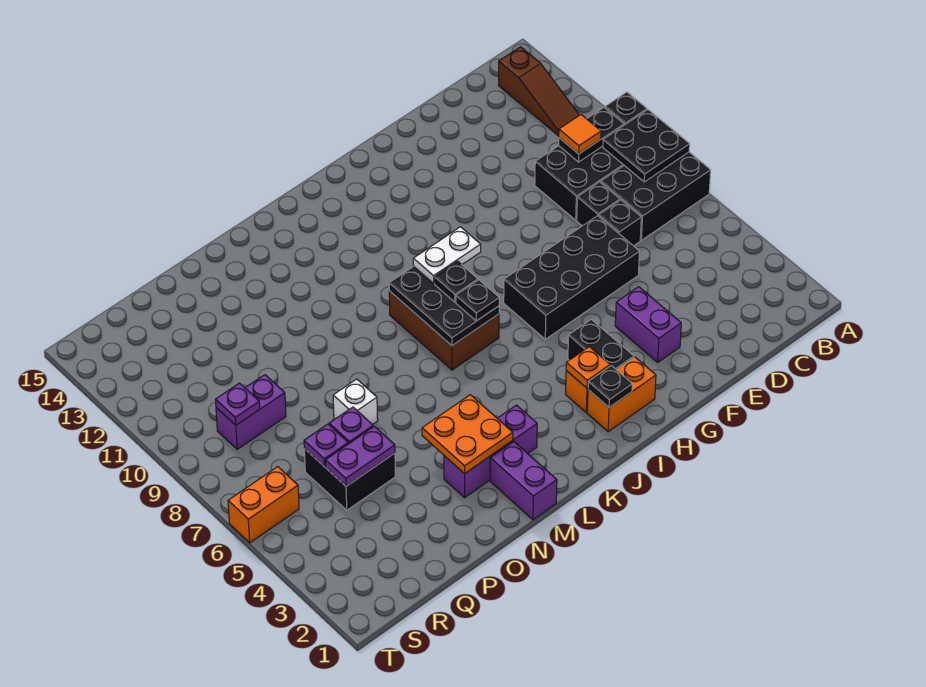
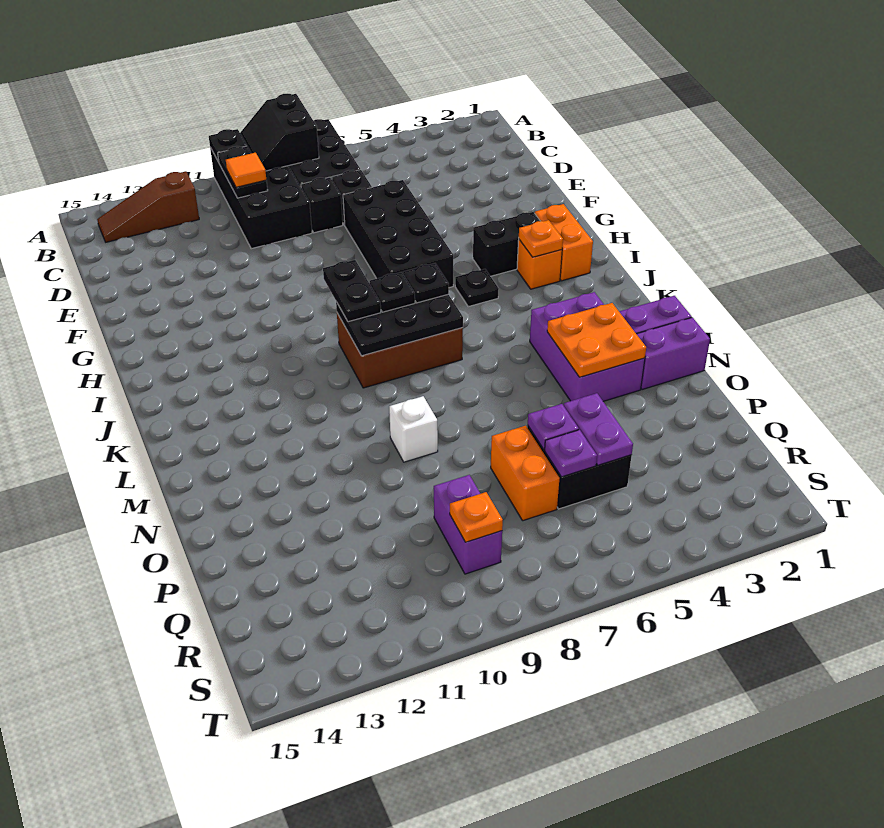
black plate A8:B9 level 2 -> black slope A8:B9 level 2 top 8
brown slope B12:B14 level 1 top 14 -> brown slope B12:B14 level 1 top 12
purple brick F3:F4 level 1 -> purple brick N1:N2 level 1
black plate I2 level 2 -> black plate I5 level 1
white plate I9:J9 level 3 -> black plate I9:J9 level 3
purple brick L3:N3 level 1 -> purple brick L3:N4 level 1
white brick O7 level 1 -> white brick N9 level 1
purple plate R9 level 2 -> orange plate R9 level 2
orange brick S6:T6 level 1 -> orange brick P7:Q7 level 1

